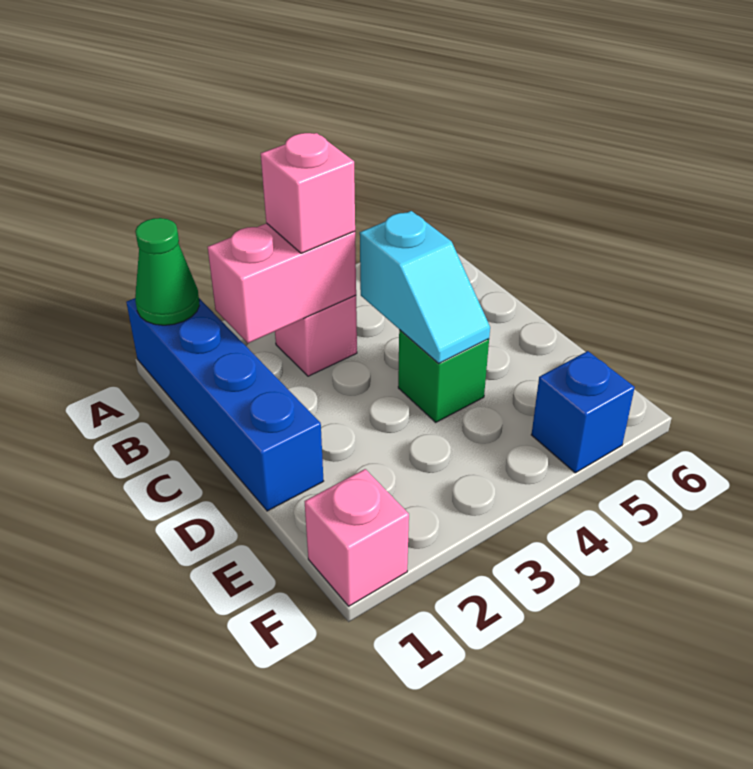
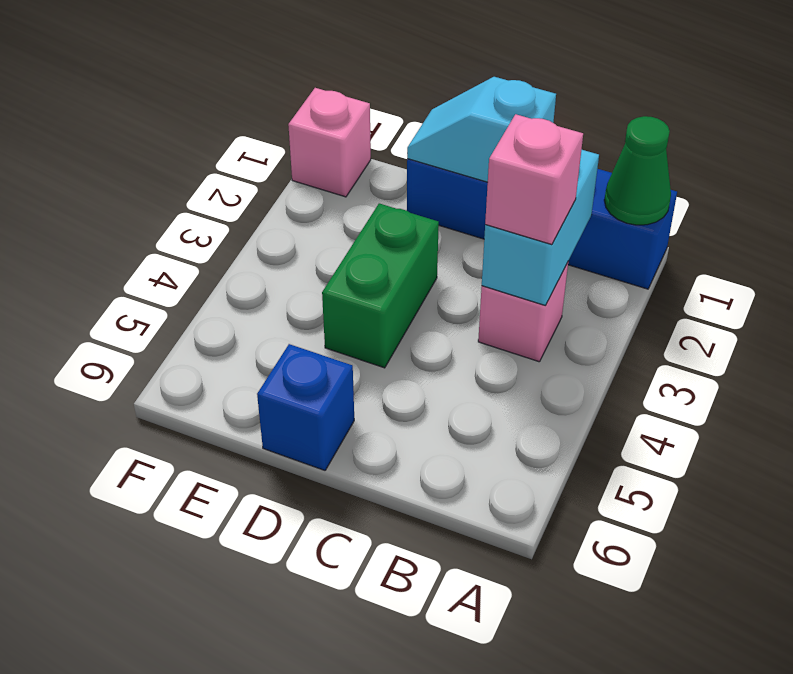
pink brick B2:B3 level 2 -> cyan brick B2:B3 level 2
cyan slope C4:D4 level 2 top C -> cyan slope C1:D1 level 2 top C
green brick D4 level 1 -> green brick D3:D4 level 1
blue brick F5 level 1 -> blue brick D6 level 1

